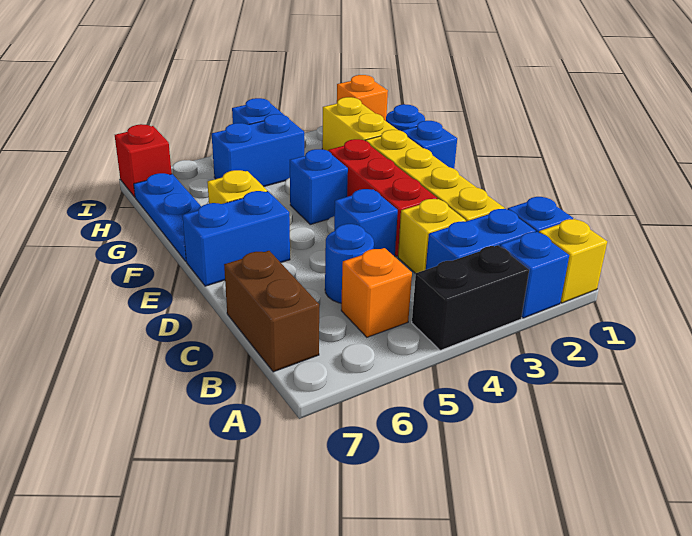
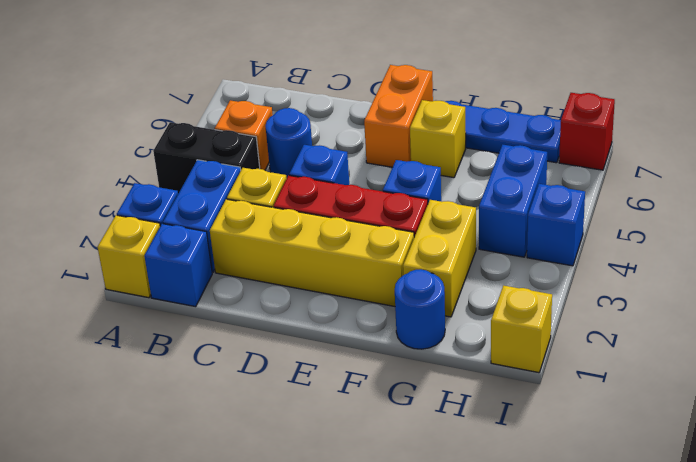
black brick A3:A4 level 1 -> black brick A4:B4 level 1
brown brick B7:C7 level 1 -> none
blue brick E6:E7 level 1 -> orange brick E6:E7 level 1
blue brick F1 level 1 -> none
yellow brick G2:H2 level 1 -> yellow brick G2:G3 level 1
orange brick I1 level 1 -> yellow brick I1 level 1

